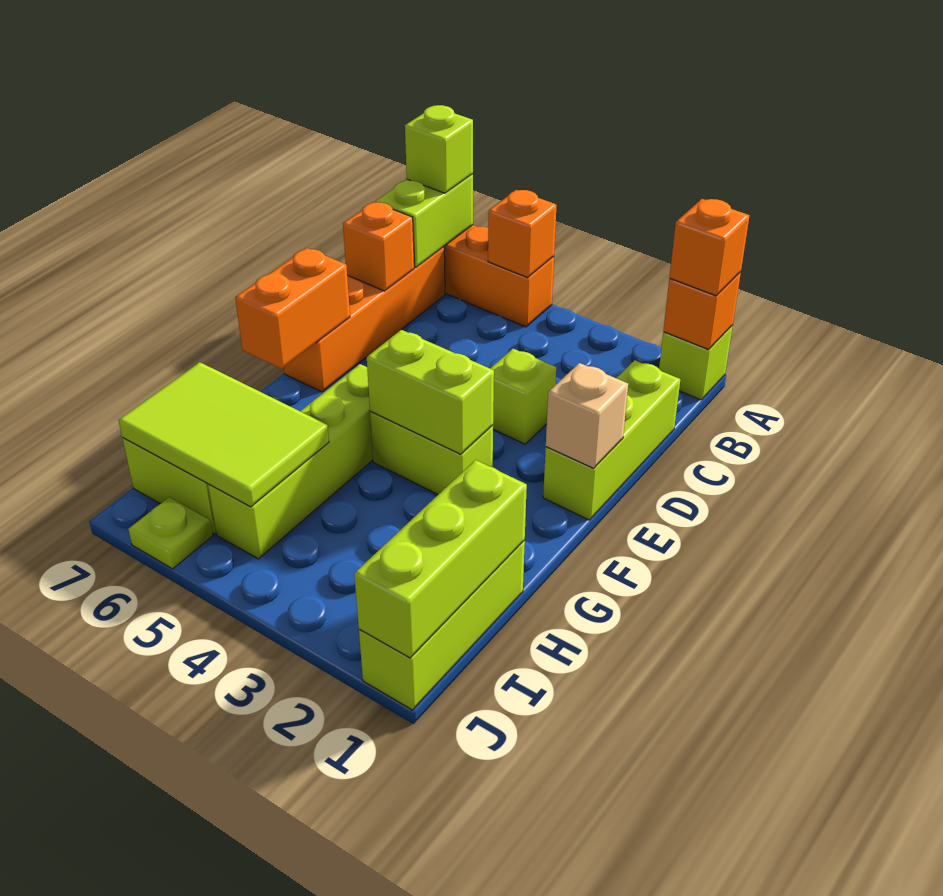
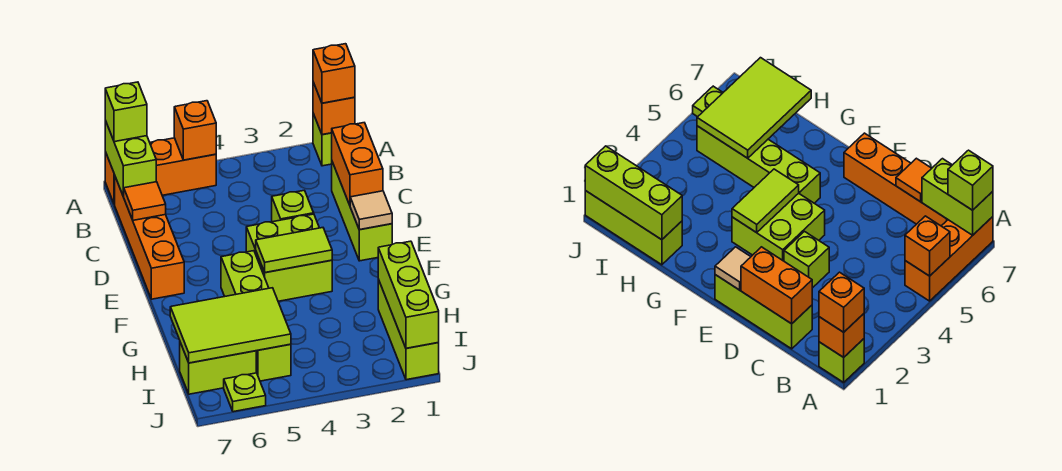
orange brick C7 level 2 -> orange tile C7 level 2
tan brick E1 level 2 -> tan tile E1 level 2
orange brick E7:F7 level 2 -> orange brick C1:D1 level 2
lime brick F3:F4 level 1 -> lime brick E3:F4 level 1
lime brick F3:F4 level 2 -> lime tile F3:F4 level 2

